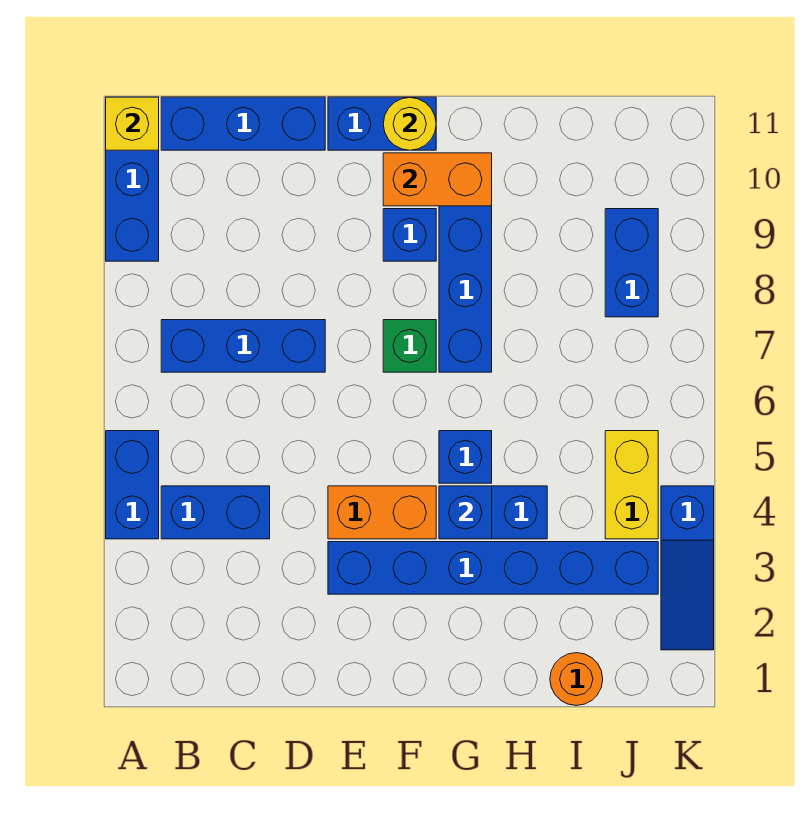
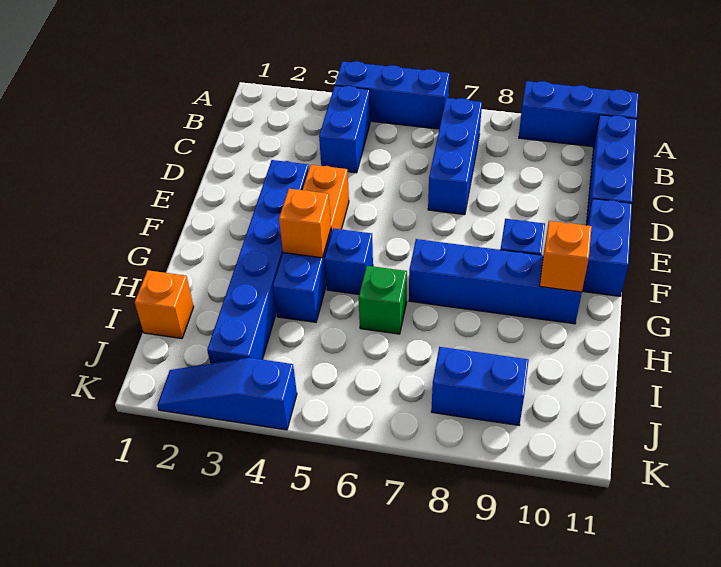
blue brick A4:A5 level 1 -> blue brick A4:A6 level 1
yellow brick A11 level 2 -> none
green brick F7 level 1 -> green brick H6 level 1
orange brick F10:G10 level 2 -> orange brick G10 level 2
yellow round brick F11 level 2 -> none
blue brick G4 level 2 -> orange brick G4 level 2
orange round brick I1 level 1 -> orange brick I1 level 1
yellow brick J4:J5 level 1 -> none

